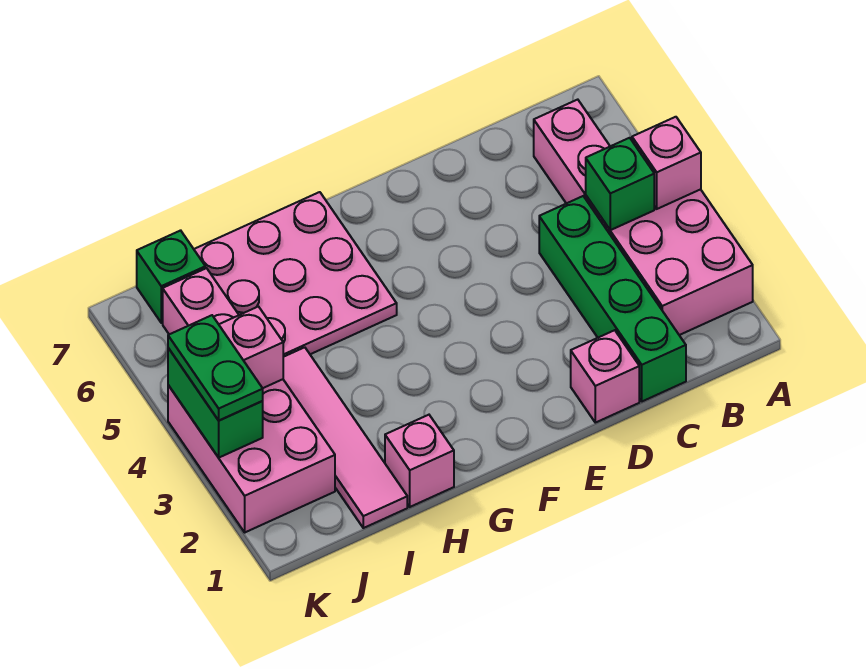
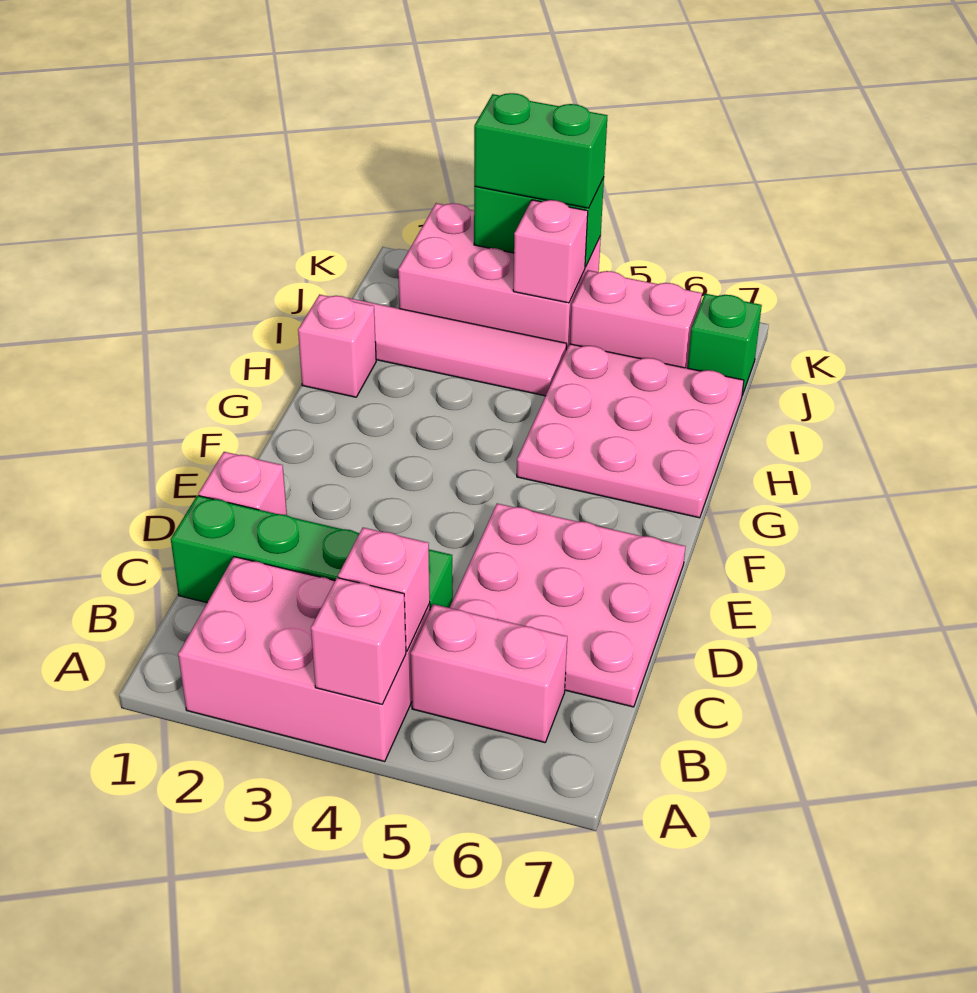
green brick B4 level 2 -> pink brick B4 level 2
none -> pink plate C5:E7 level 1
green plate K3:K4 level 3 -> green brick K3:K4 level 3

